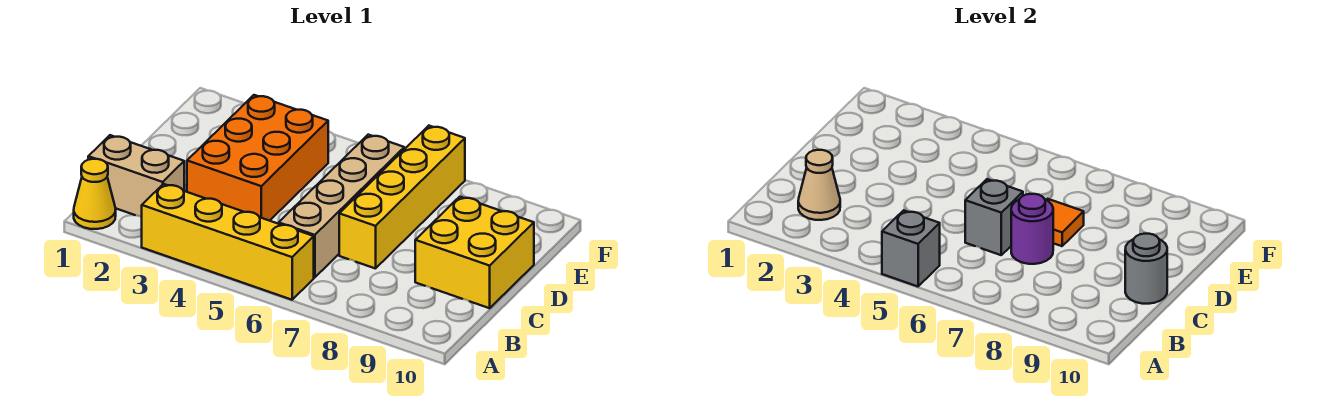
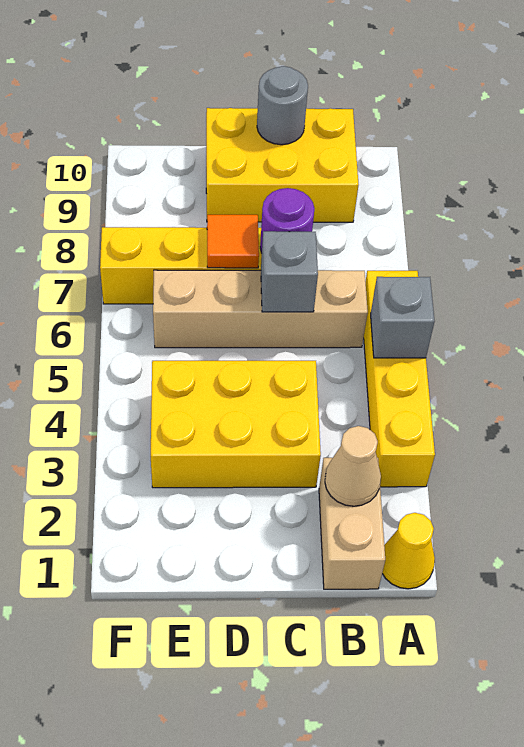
orange brick C3:E4 level 1 -> yellow brick C3:E4 level 1
yellow brick C9:D10 level 1 -> yellow brick B9:D10 level 1

